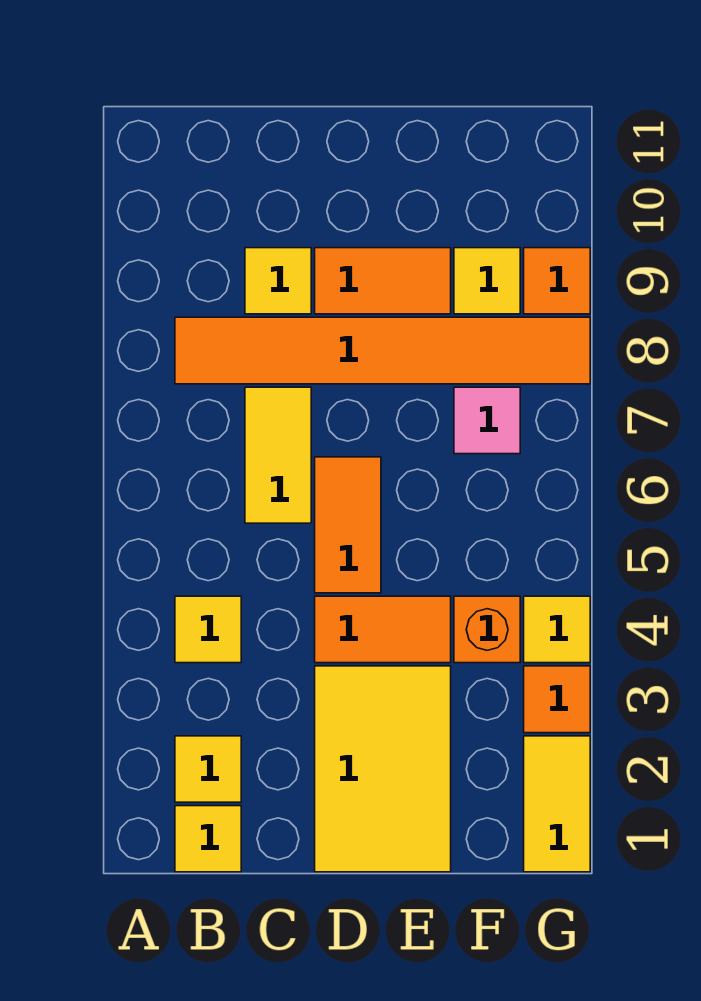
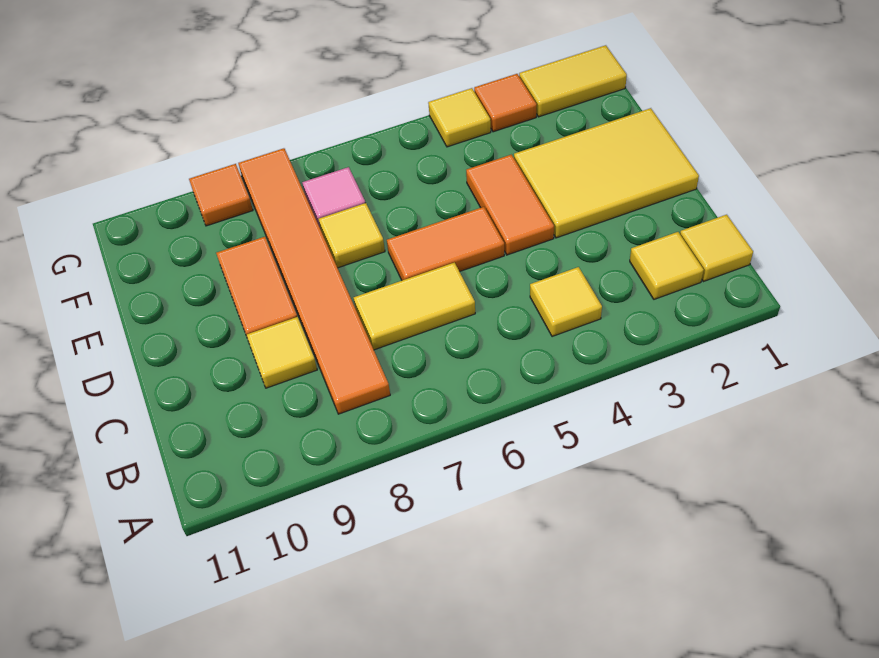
orange brick F4 level 1 -> none
yellow tile F9 level 1 -> yellow tile E7 level 1

